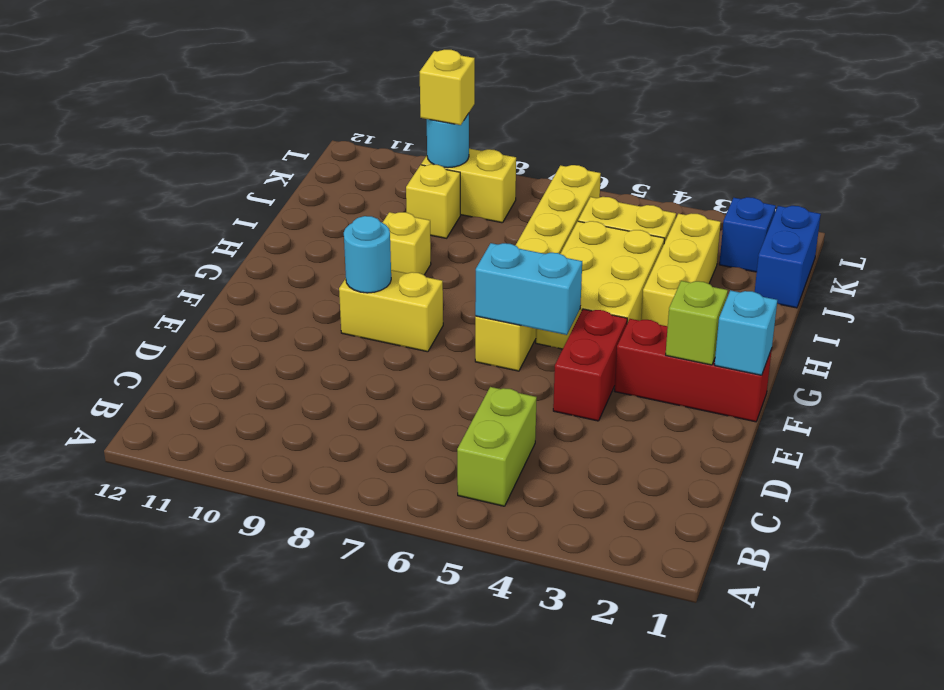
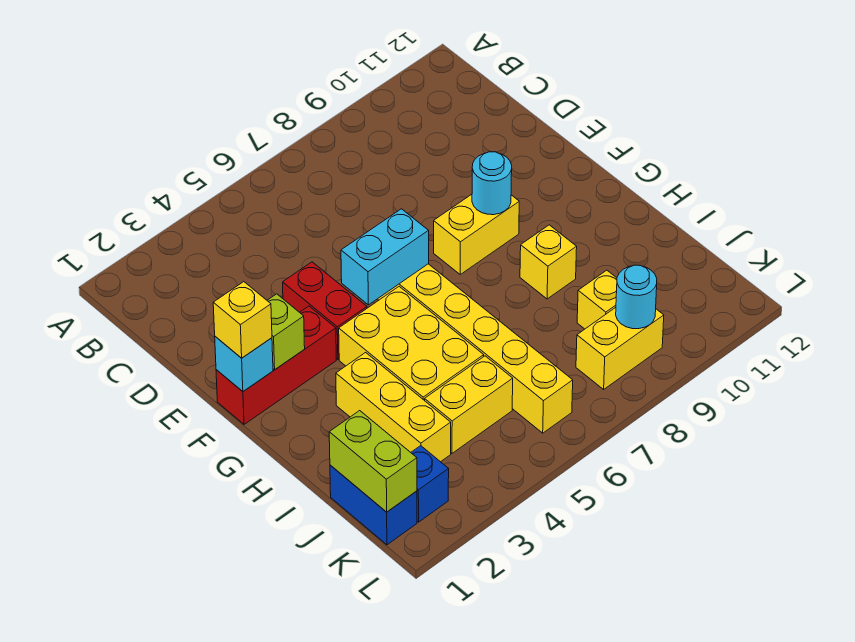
lime brick B5:C5 level 1 -> lime brick J1:K1 level 2
yellow brick K9 level 3 -> yellow brick F1 level 3

